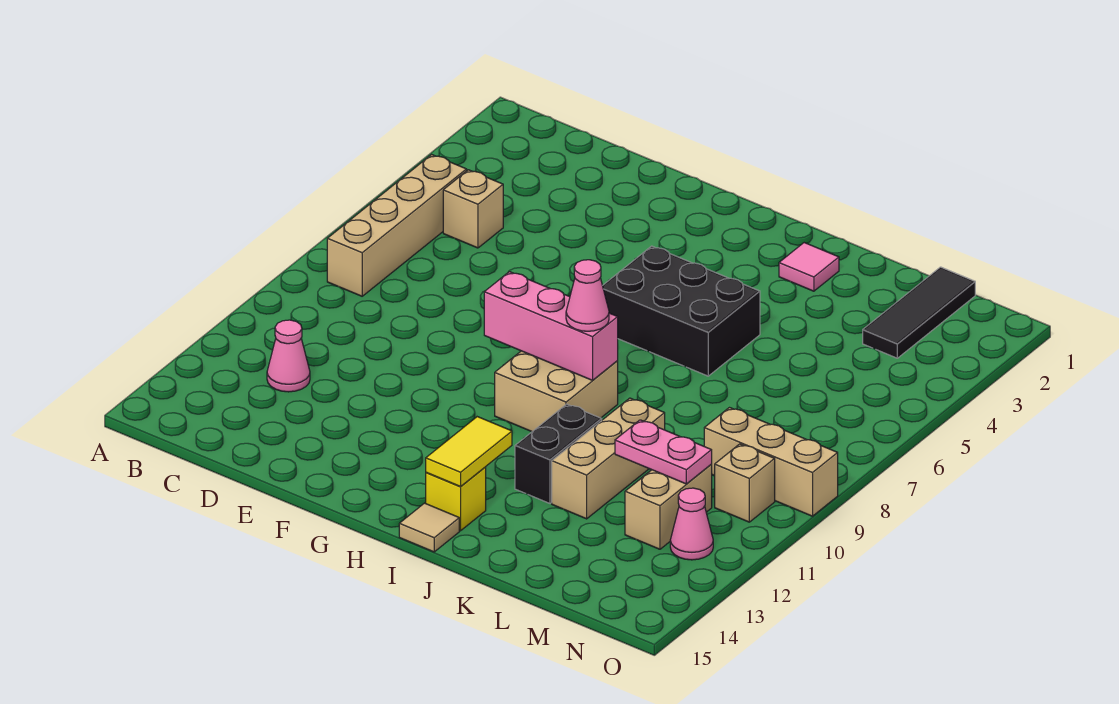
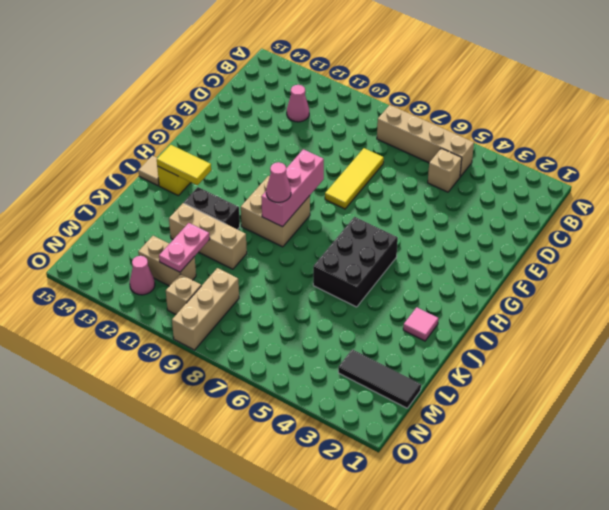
none -> yellow tile D8:F8 level 1

